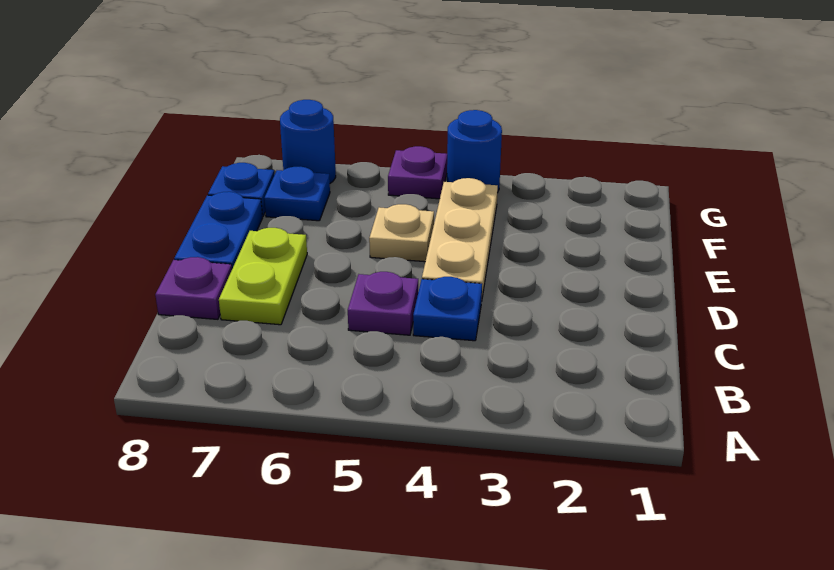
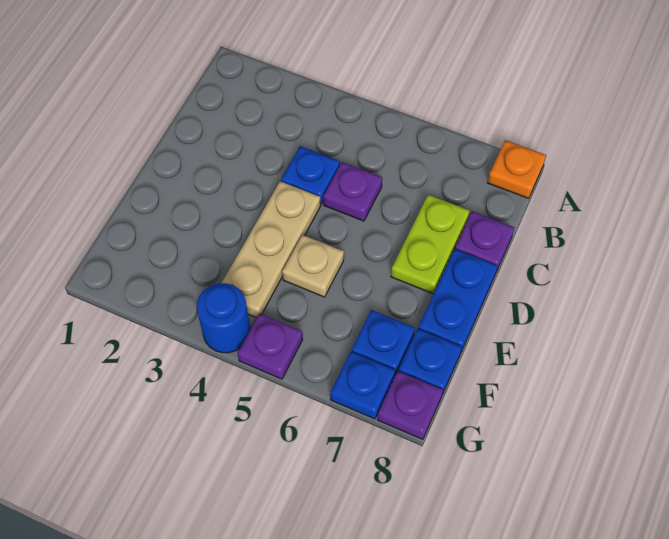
none -> orange plate A8 level 1
blue round brick G7 level 1 -> blue plate G7 level 1
none -> purple plate G8 level 1

